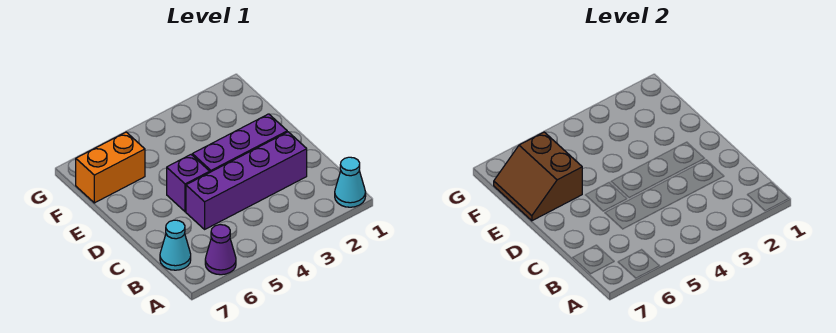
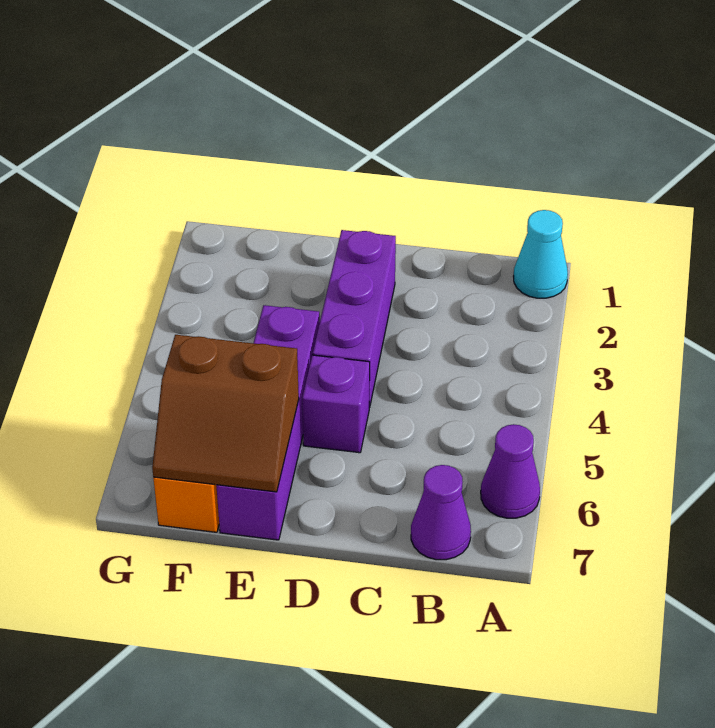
cyan cone B7 level 1 -> purple cone B7 level 1
purple brick C2:C5 level 1 -> purple brick E4:E7 level 1

